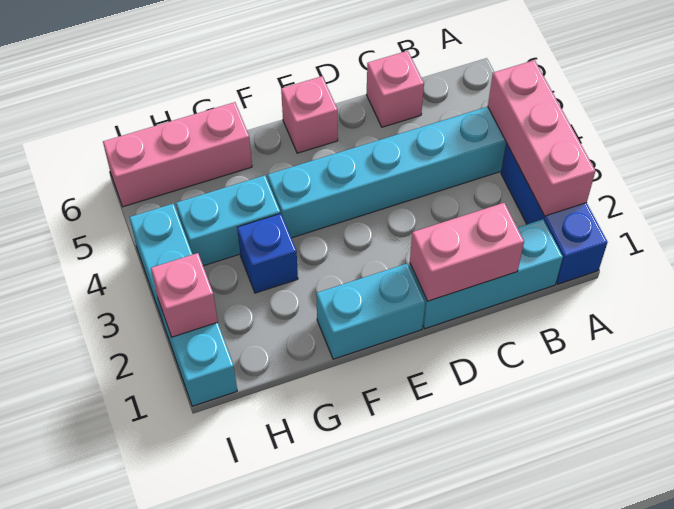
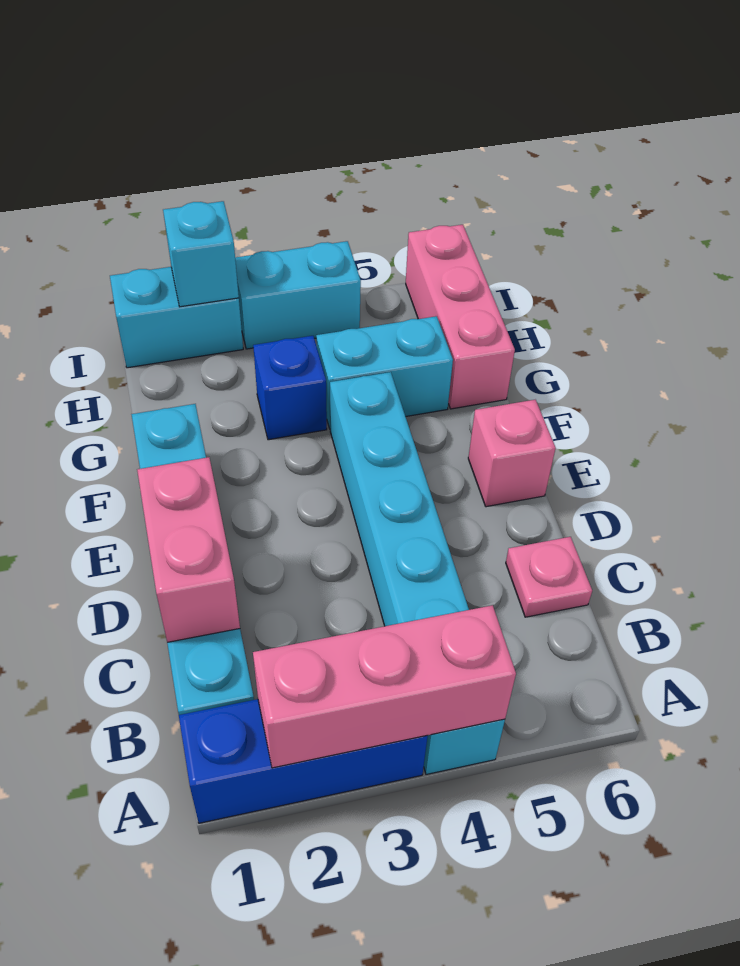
pink brick C6 level 1 -> pink plate C6 level 1
cyan brick G4:H4 level 1 -> cyan brick G4:G5 level 1
pink brick I2 level 2 -> cyan brick I2 level 2

